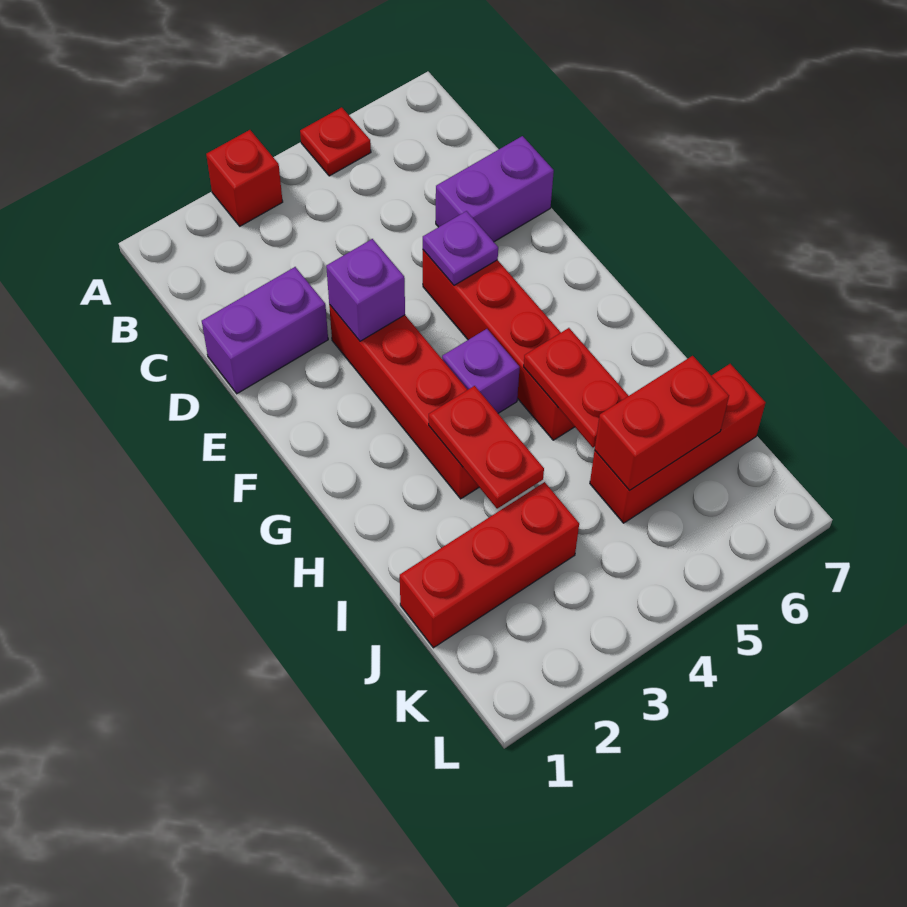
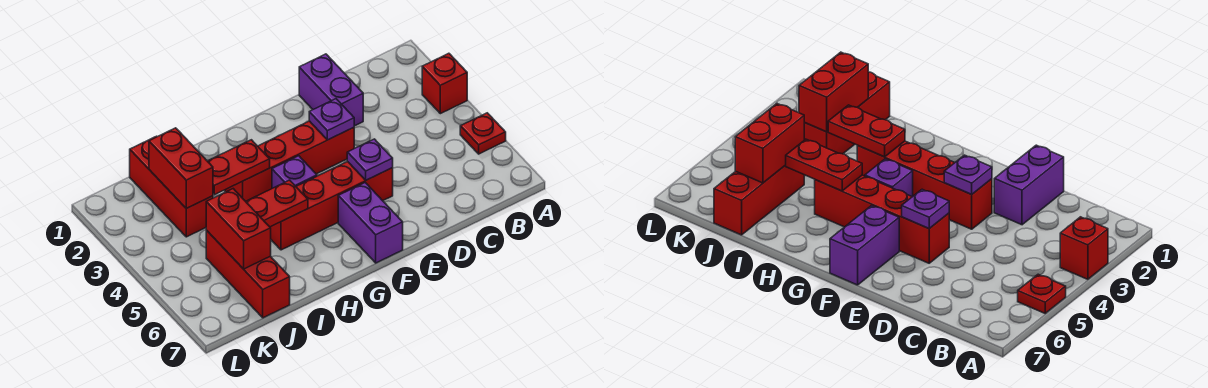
purple brick D6:D7 level 1 -> purple brick F6:F7 level 1
purple brick E3 level 2 -> purple plate E3 level 2
none -> red brick J2:J3 level 2

